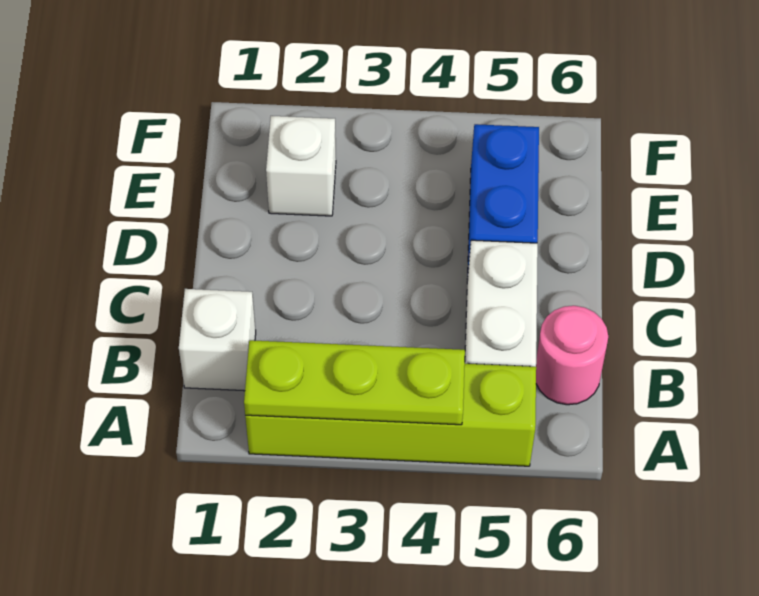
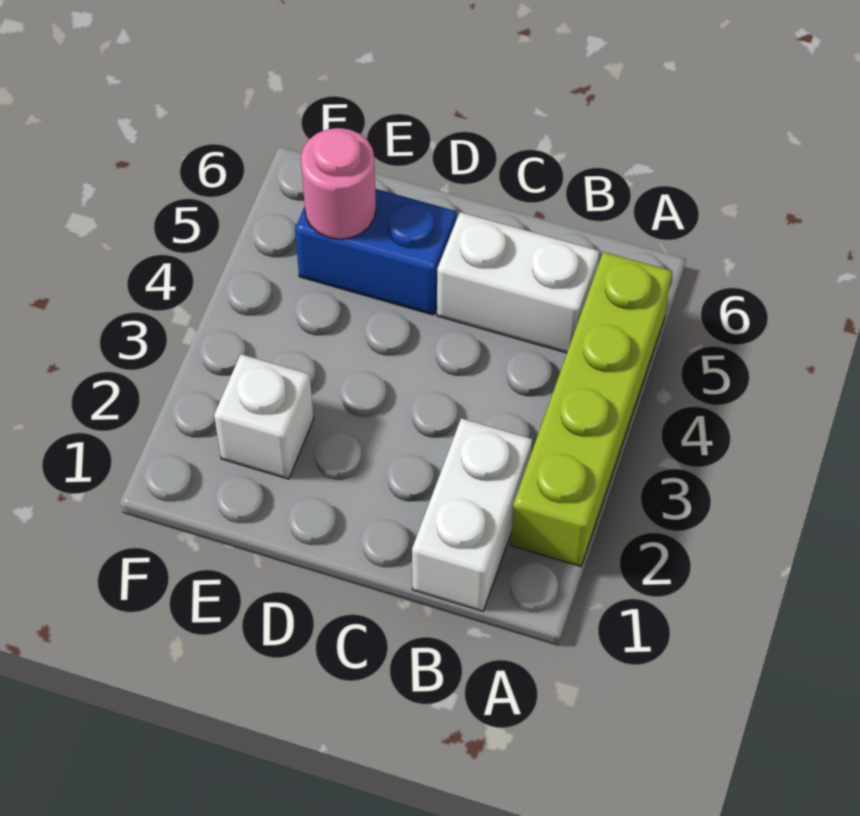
lime plate A2:A4 level 2 -> none
white brick B1 level 1 -> white brick B1:B2 level 1
pink round brick B6 level 1 -> pink round brick E5 level 2

